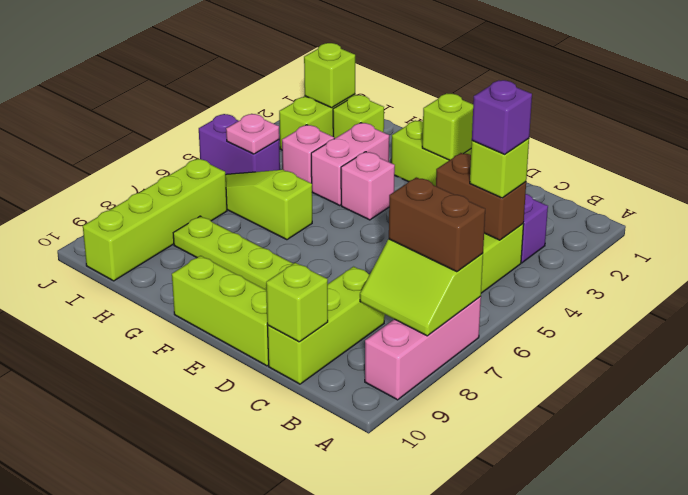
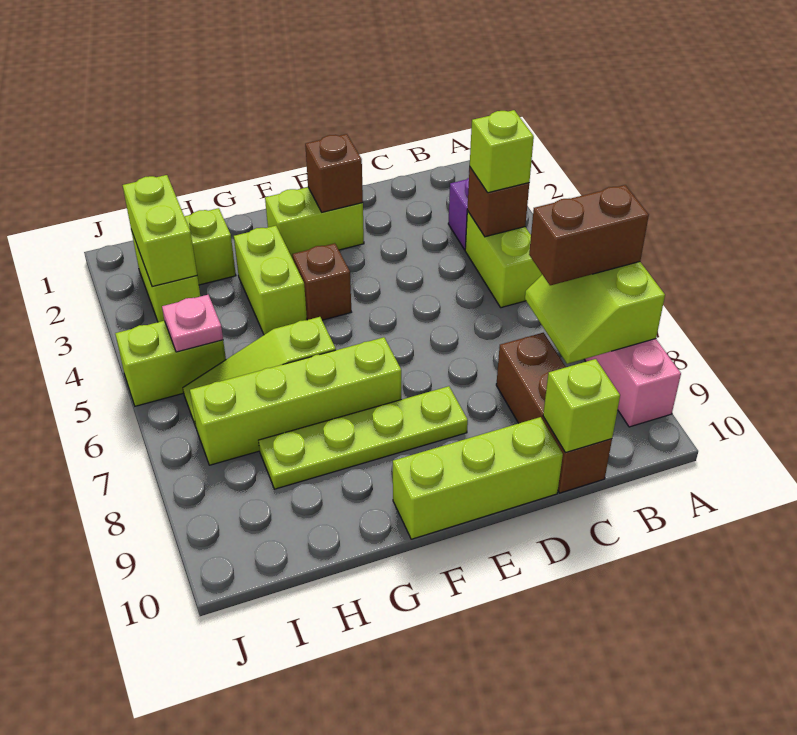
lime slope A7:B8 level 2 top 7 -> lime slope A7:B8 level 2 top A
brown brick B4:C4 level 2 -> brown brick B4 level 2
purple brick B4 level 4 -> none
lime brick C8:C10 level 1 -> brown brick C8:C10 level 1
lime brick E2 level 2 -> brown brick E2 level 2
pink brick F4 level 1 -> brown brick F4 level 1
pink brick G3:G4 level 1 -> lime brick G3:G4 level 1
pink brick H4 level 1 -> none
lime brick I2 level 2 -> lime brick I2:I3 level 2
purple brick I5:J5 level 1 -> lime brick I5:J5 level 1
lime brick I7:I10 level 1 -> lime brick F7:I7 level 1

